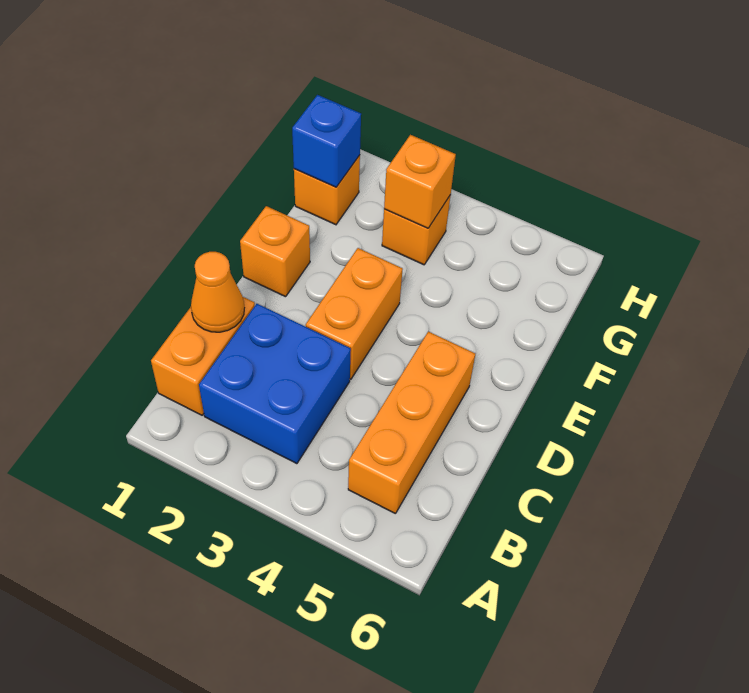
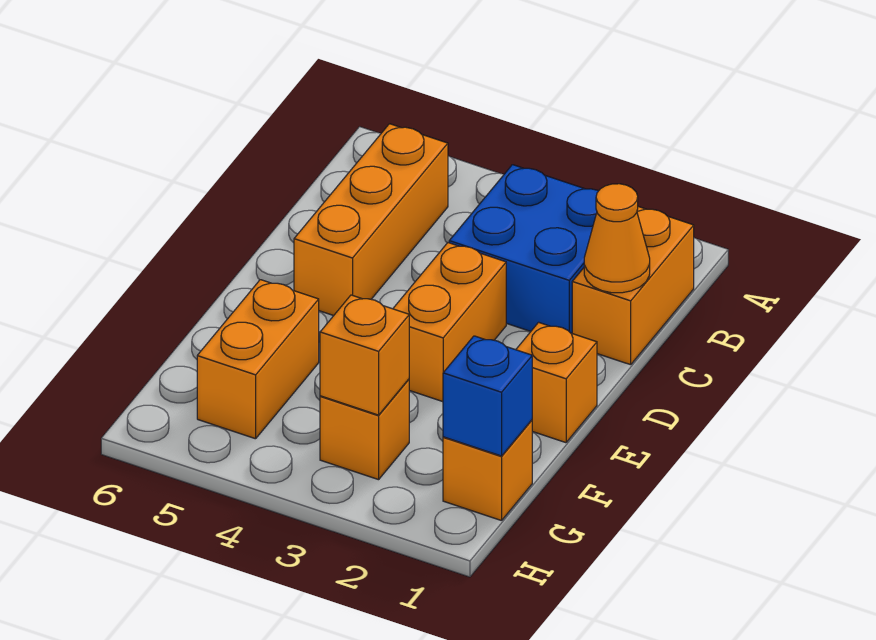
none -> orange brick F5:G5 level 1

